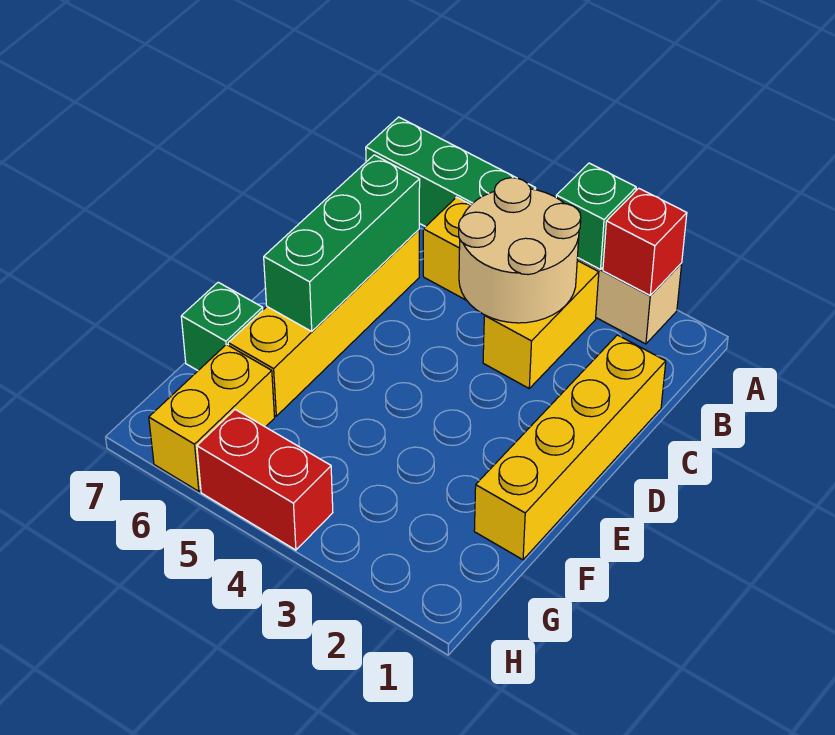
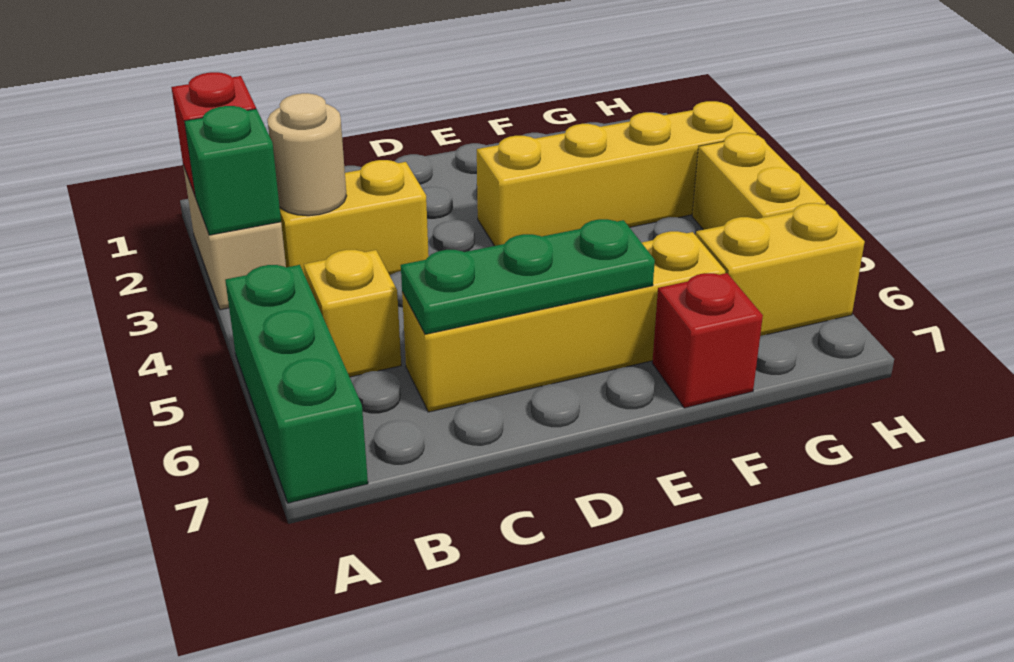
tan round brick B3:C4 level 2 -> tan round brick B3 level 2
yellow brick C1:F1 level 1 -> yellow brick E3:H3 level 1
green brick C6:E6 level 2 -> green plate C6:E6 level 2
green brick F7 level 1 -> red brick F7 level 1
red brick H4:H5 level 1 -> yellow brick H4:H5 level 1

